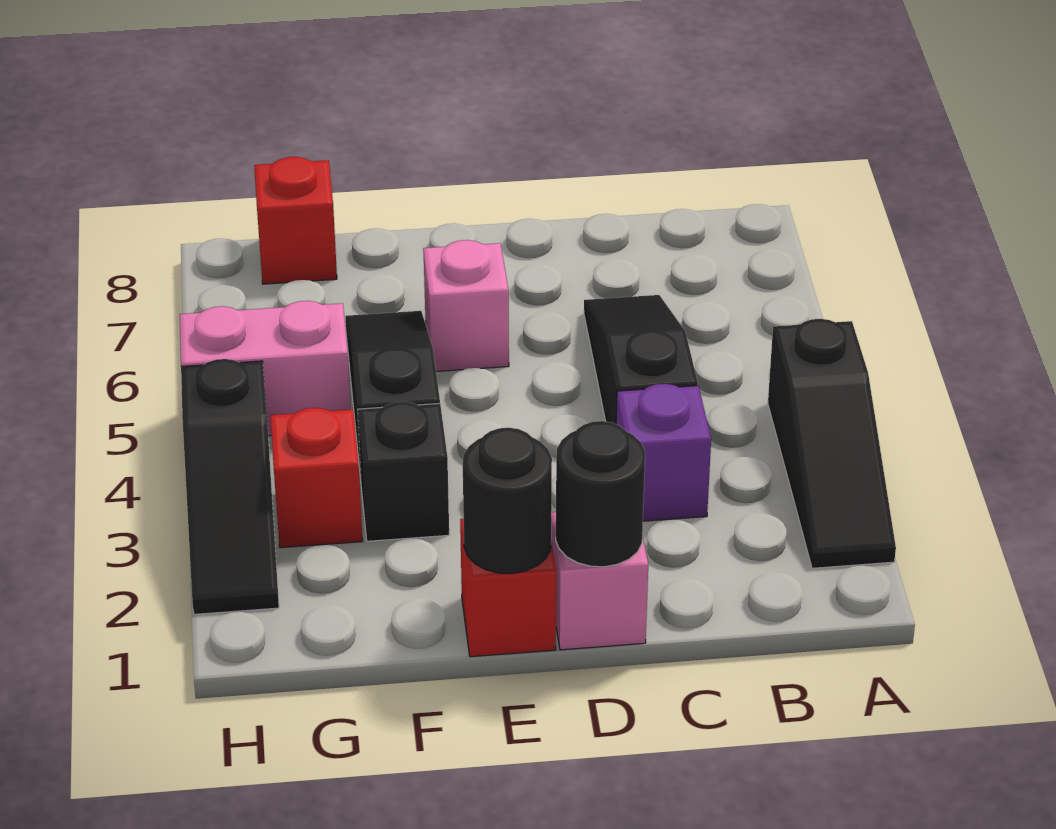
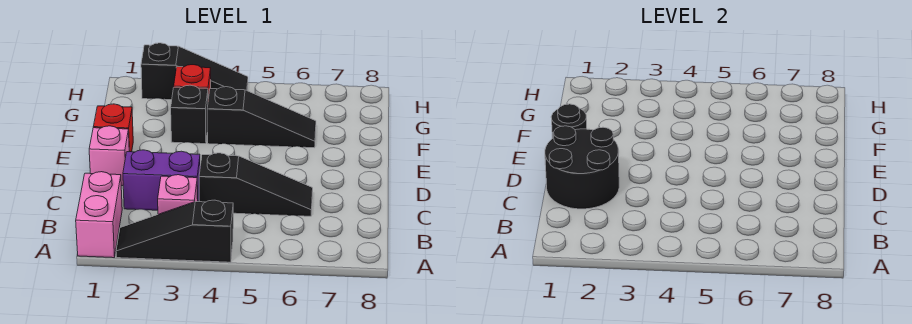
purple brick C3 level 1 -> purple brick C2:C3 level 1
black round brick D1 level 2 -> black round brick C1:D2 level 2
pink brick E6 level 1 -> pink brick B3 level 1
pink brick G5:H5 level 1 -> pink brick A1:B1 level 1
red brick G8 level 1 -> none
black slope H2:H4 level 1 top 4 -> black slope H2:H4 level 1 top 2

